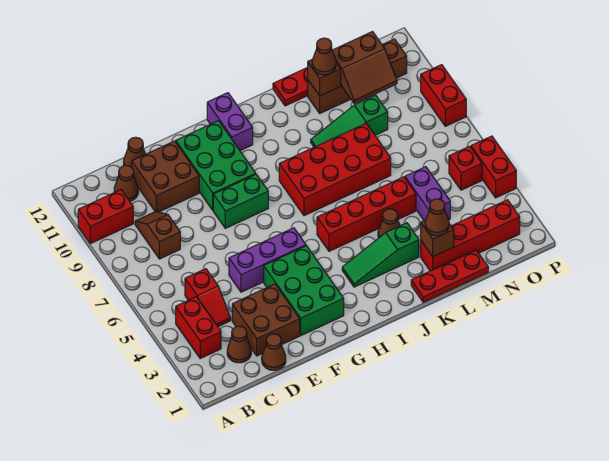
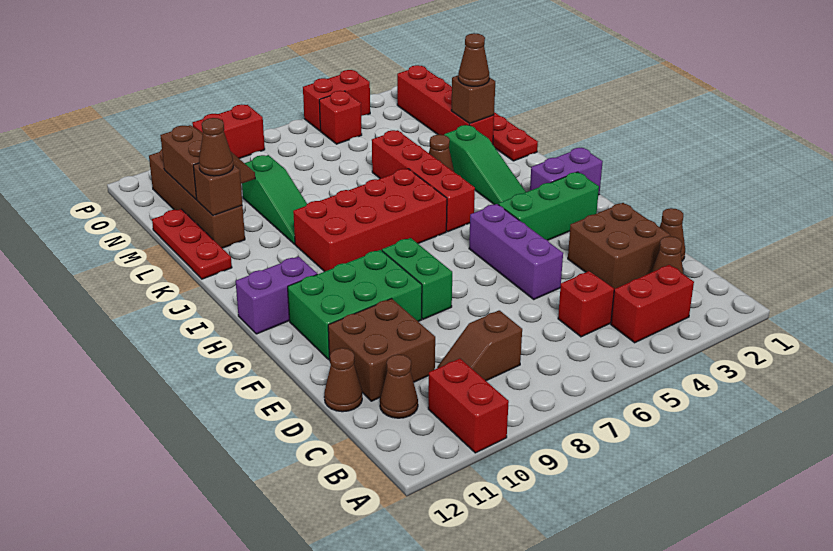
green brick F2:G4 level 1 -> green brick G2:G4 level 1
red brick I7:L8 level 1 -> red brick I6:J9 level 1
purple brick M4:M5 level 1 -> purple brick H1:H2 level 1

